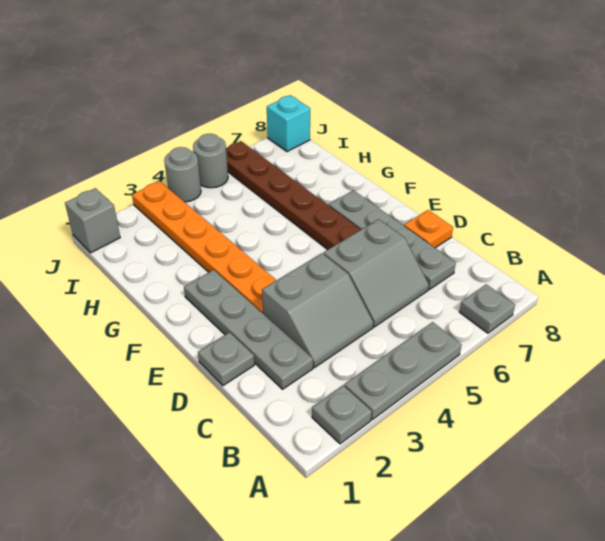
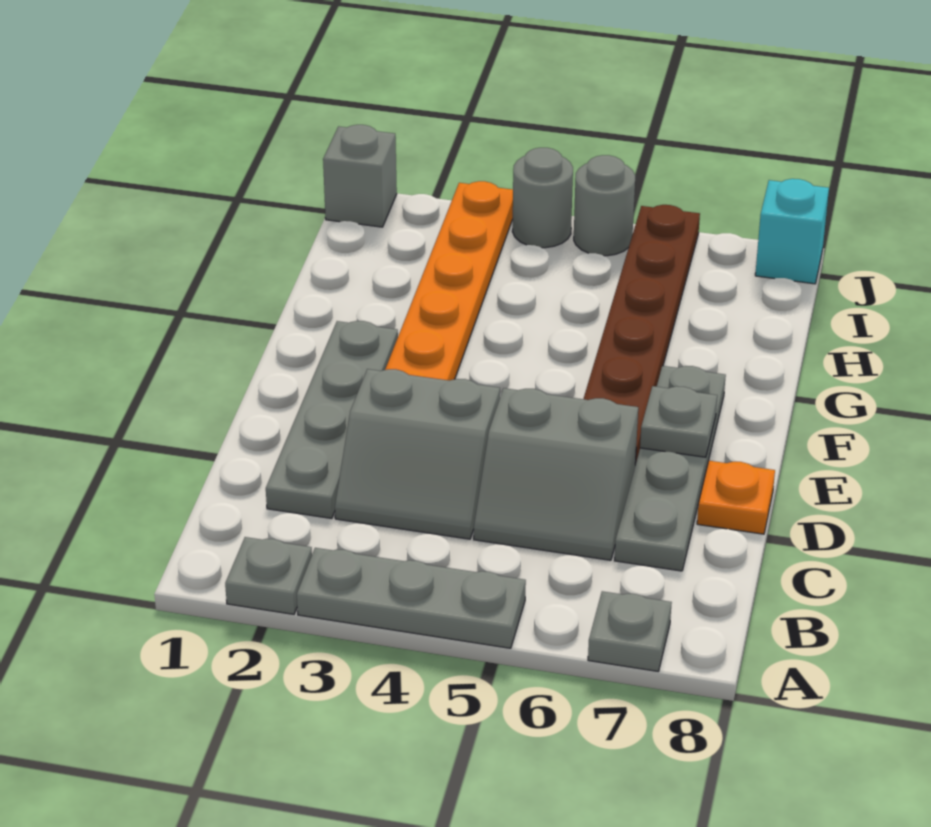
grey plate D1 level 1 -> grey plate E7 level 2

